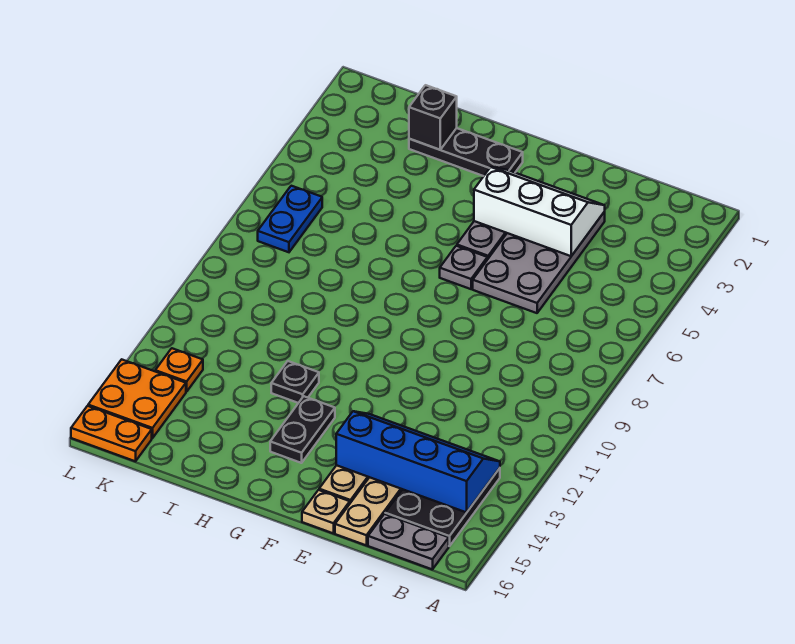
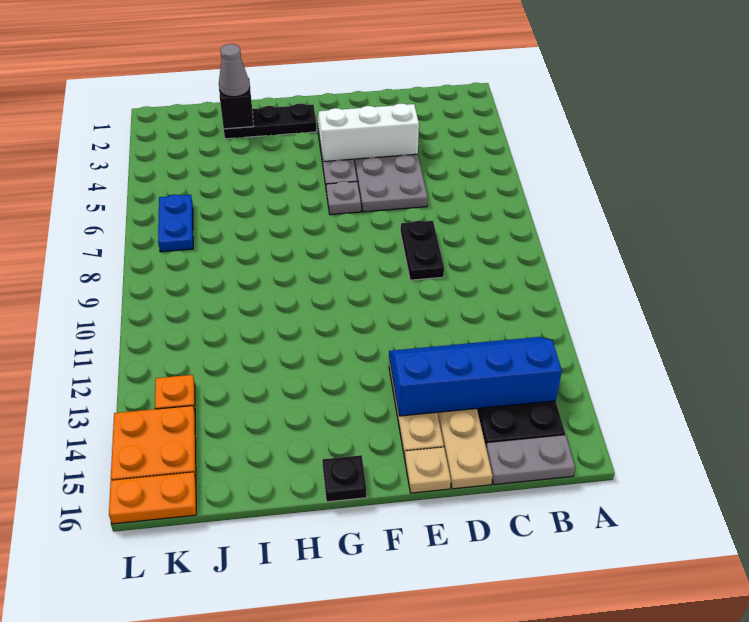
black plate G13:G14 level 1 -> black plate D8:D9 level 1
black plate H12 level 1 -> black plate G16 level 1
none -> grey cone I2 level 3

